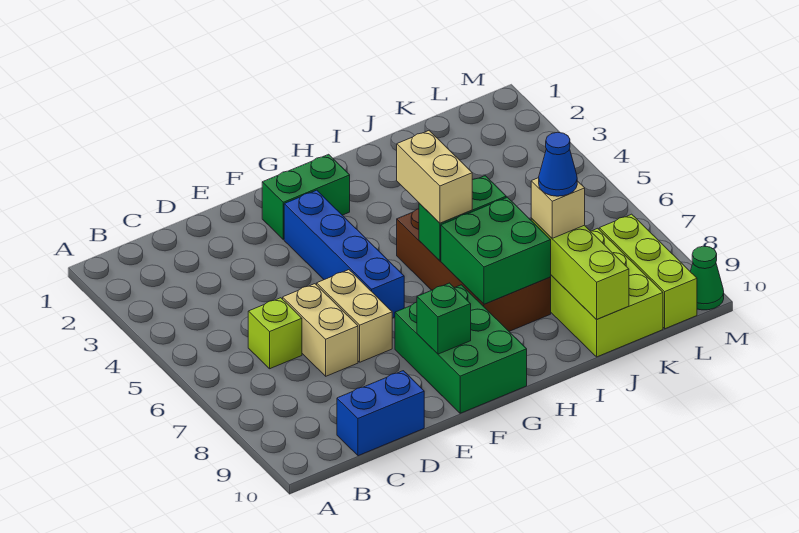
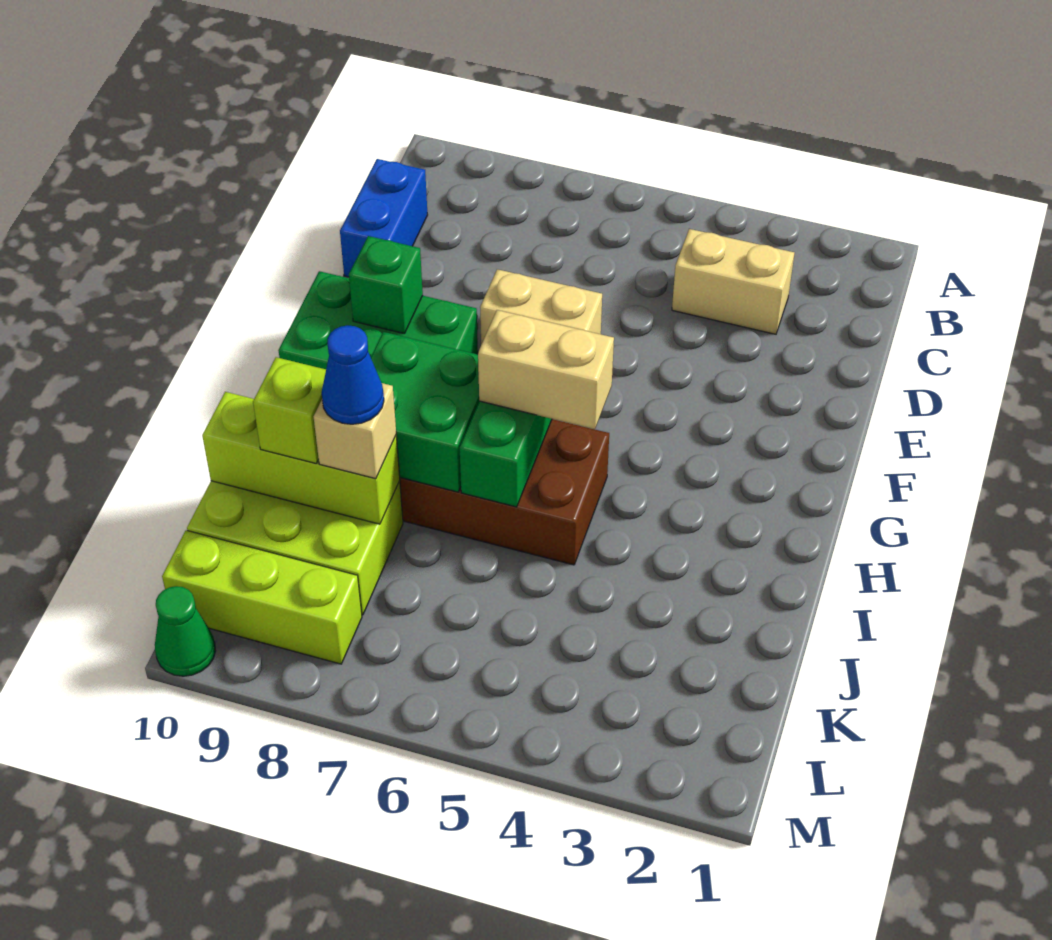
lime brick C6 level 1 -> lime brick J9 level 3
tan brick D6:D7 level 1 -> tan brick C3:C4 level 1
green brick F2:G2 level 1 -> none
blue brick F3:F6 level 1 -> none

